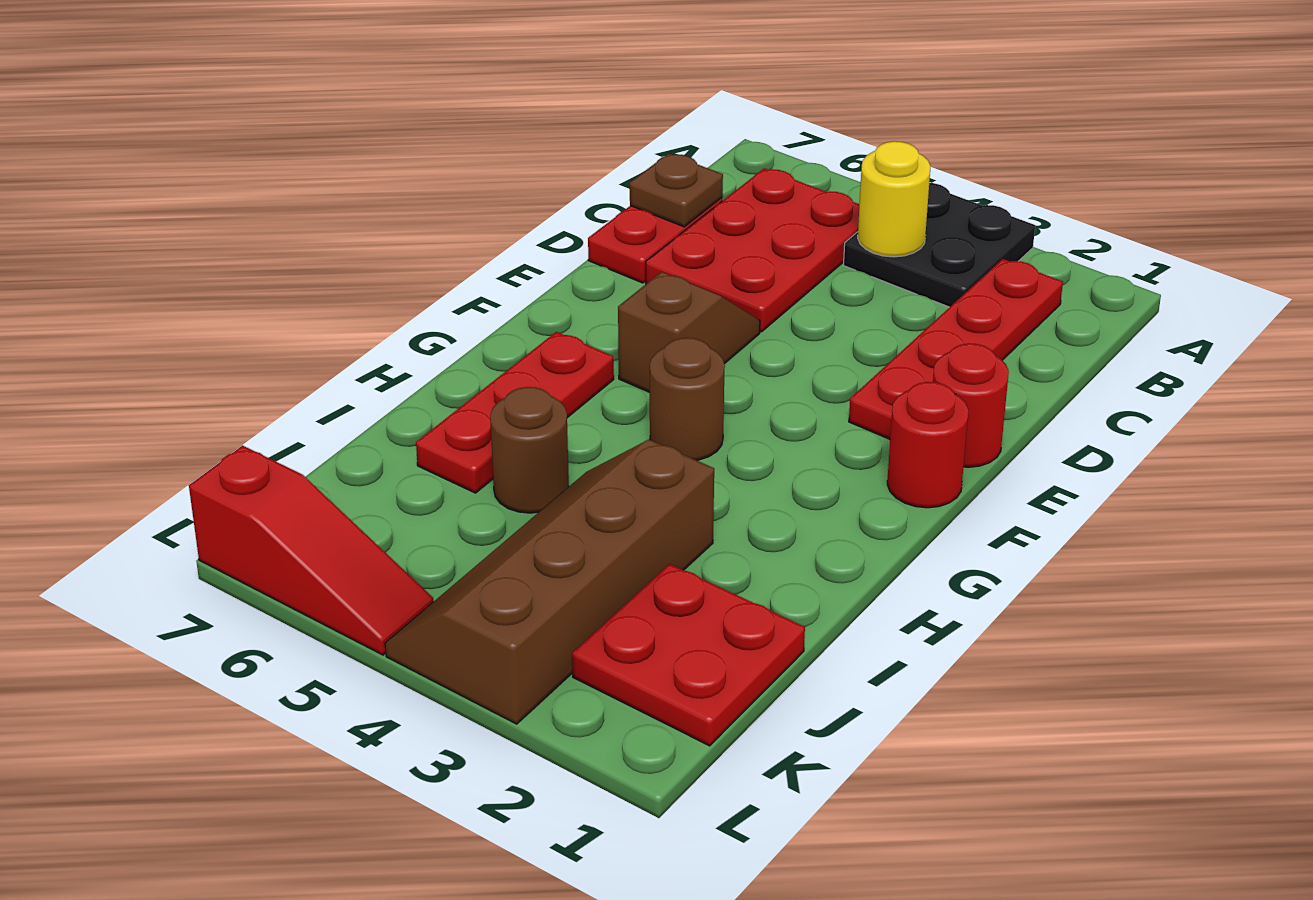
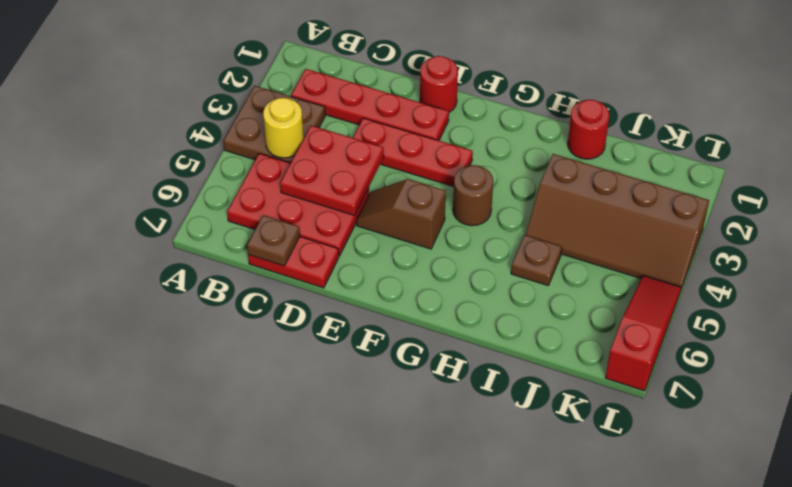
black plate A3:B4 level 1 -> brown plate A3:B4 level 1
red round brick F1 level 1 -> red round brick I1 level 1
red plate G6:I6 level 1 -> red plate D3:F3 level 1
brown round brick I5 level 1 -> brown plate I5 level 1
red plate J1:K2 level 1 -> red plate C4:D5 level 2

